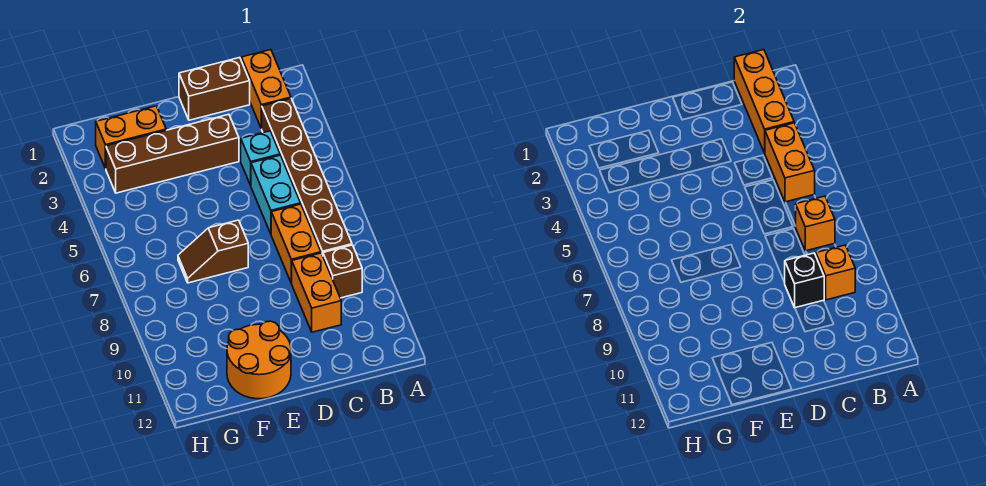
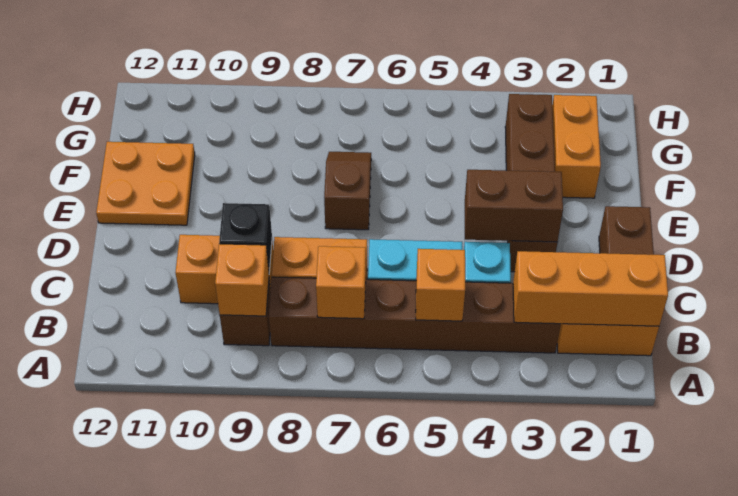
orange brick B4:B5 level 2 -> orange brick B5 level 2
none -> brown brick D3:D4 level 2
orange round brick E11:F12 level 1 -> orange plate E11:F12 level 1

